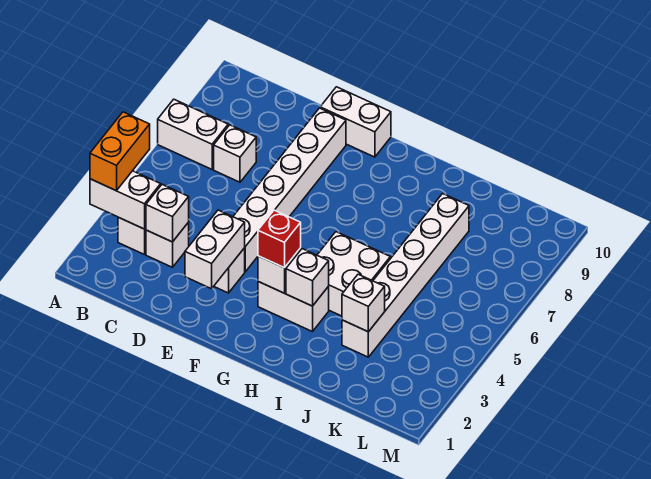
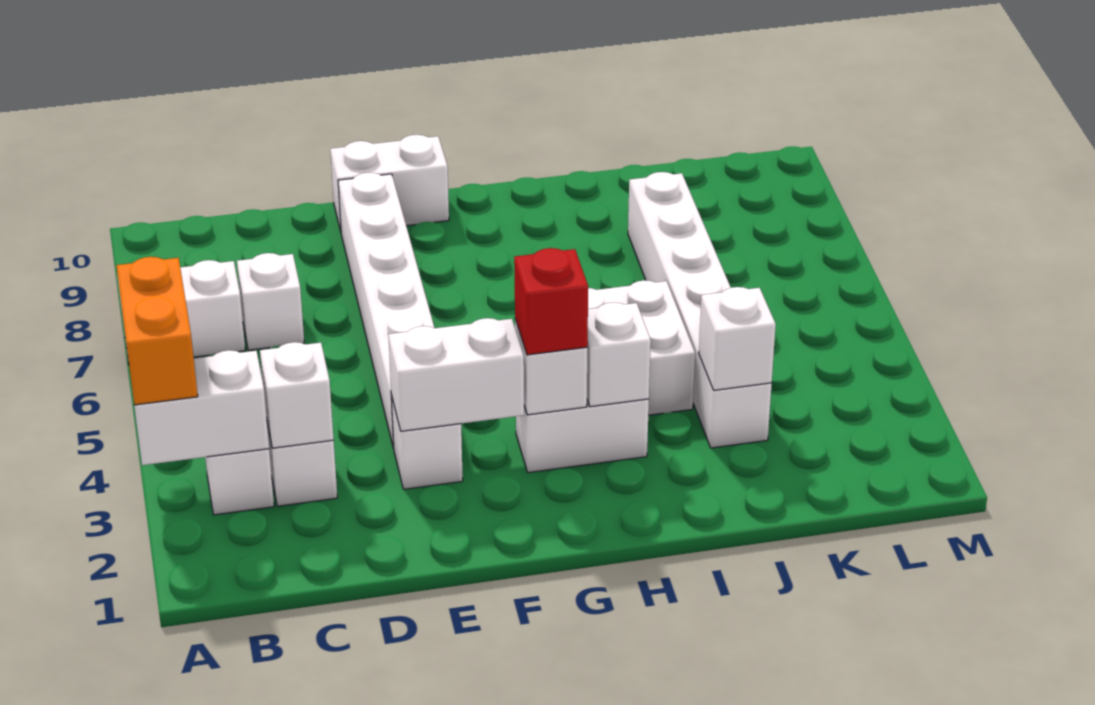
white brick E2:E3 level 2 -> white brick E3:F3 level 2

